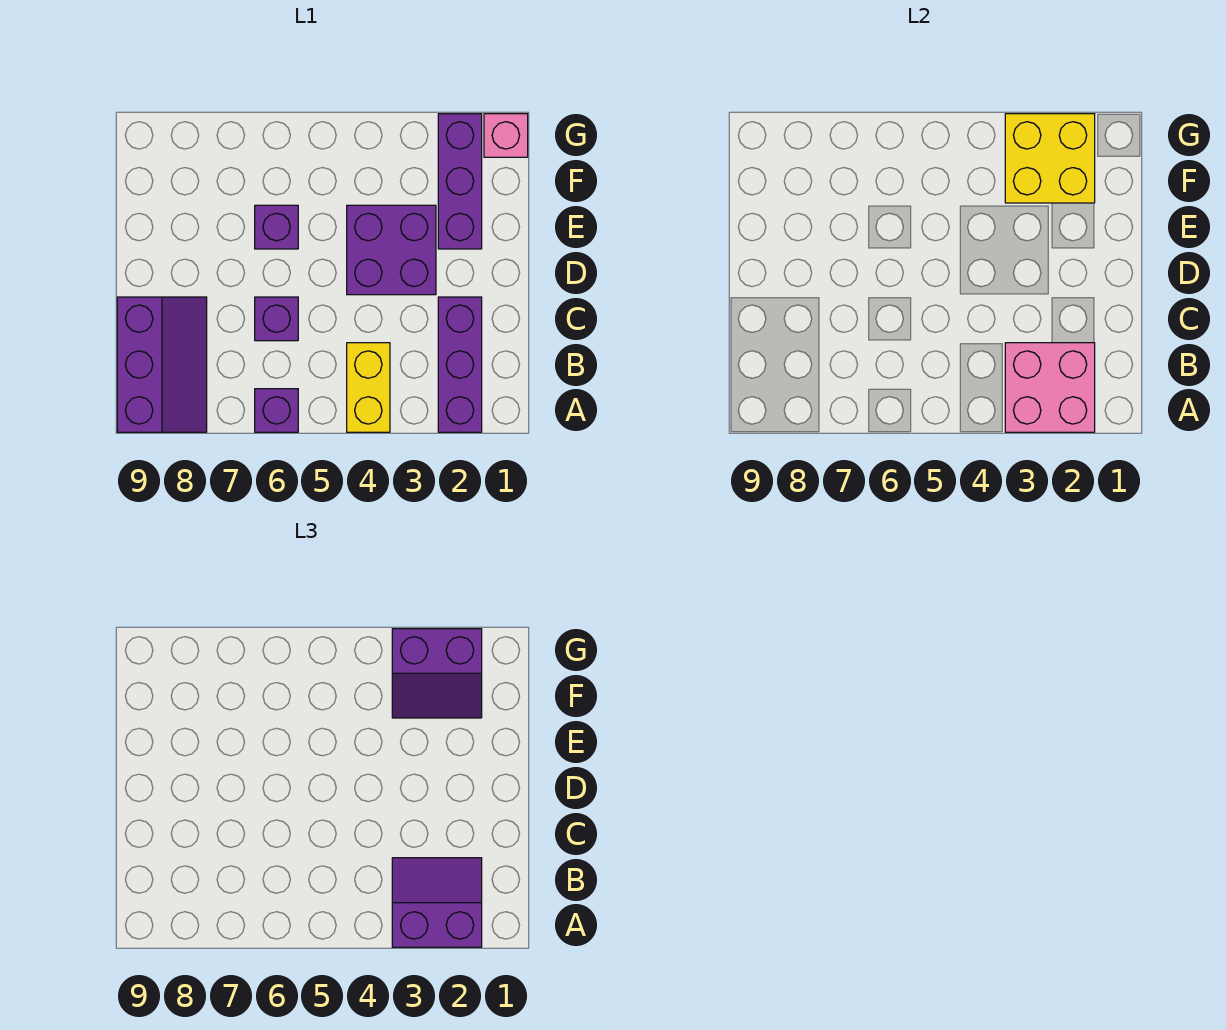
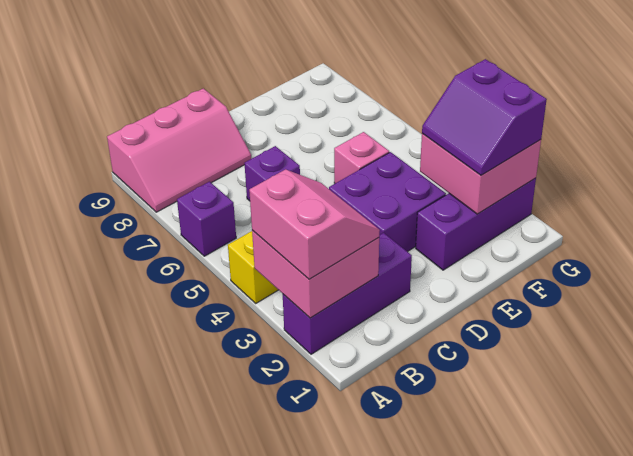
purple slope A2:B3 level 3 top A -> pink slope A2:B3 level 3 top A
purple slope A8:C9 level 1 top 9 -> pink slope A8:C9 level 1 top 9
purple brick E6 level 1 -> none
yellow brick F2:G3 level 2 -> pink brick F2:G3 level 2
pink brick G1 level 1 -> pink brick E5 level 1

